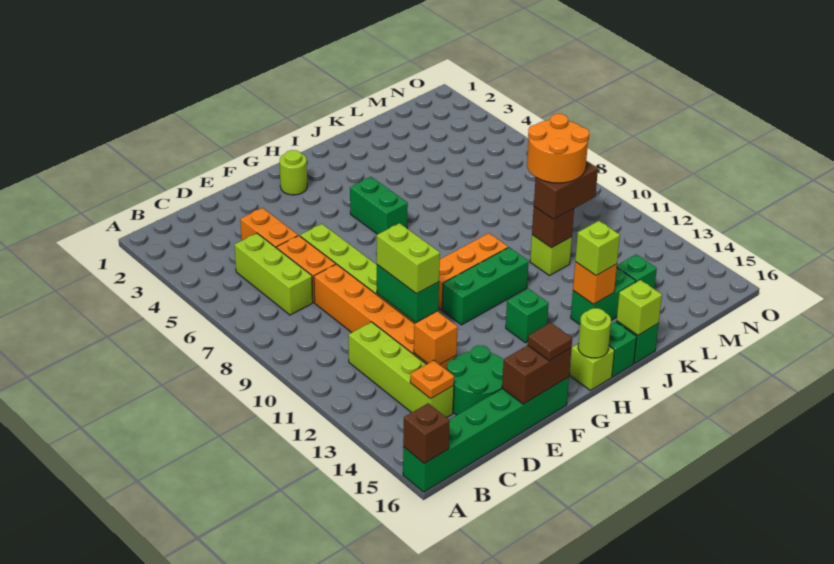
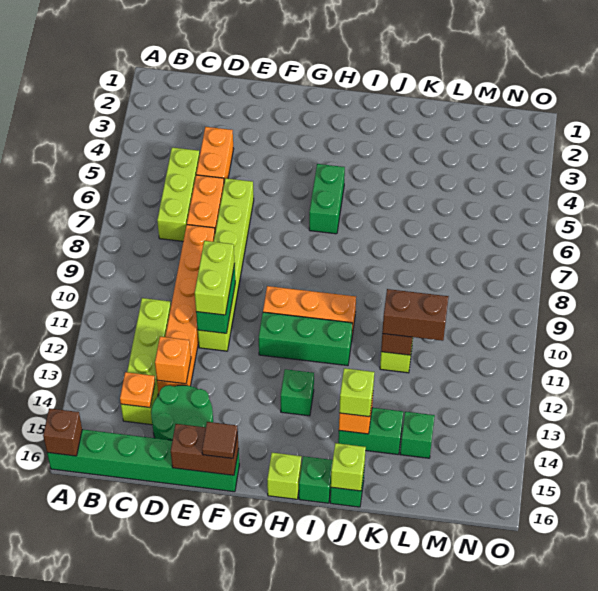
lime round brick G2 level 1 -> none
lime round brick H16 level 2 -> none
orange round brick K10:L11 level 4 -> none

